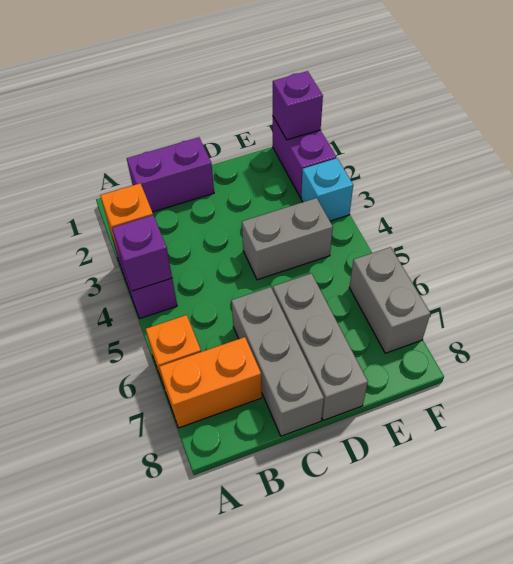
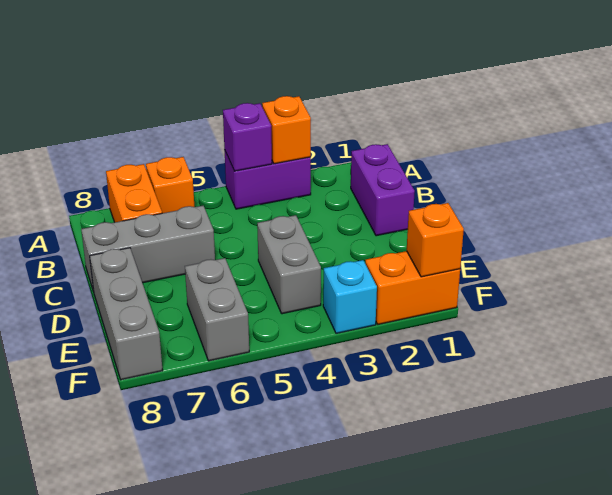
grey brick D6:D8 level 1 -> grey brick D8:F8 level 1
purple brick F1:F2 level 1 -> orange brick F1:F2 level 1
purple brick F1 level 2 -> orange brick F1 level 2
grey brick F6:F7 level 1 -> grey brick E6:F6 level 1

